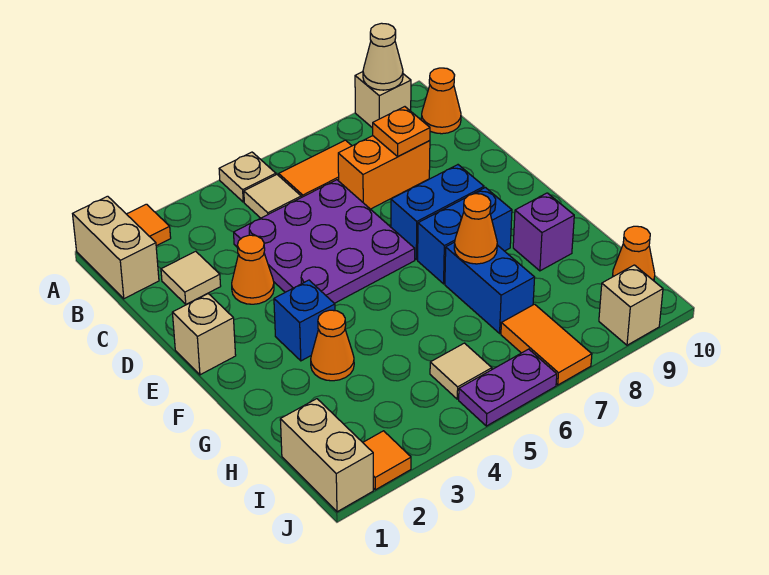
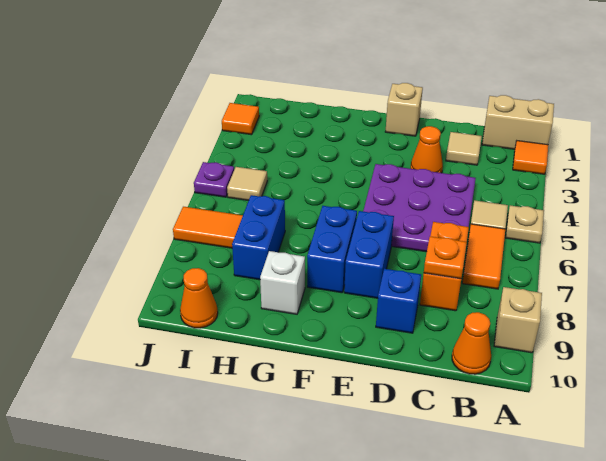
tan cone A9 level 2 -> none
blue brick F3 level 1 -> blue brick D9 level 1
orange cone G3 level 1 -> none
blue brick G7:H7 level 1 -> blue brick H7:H8 level 1
orange cone G7 level 2 -> none
purple brick G9 level 1 -> white brick G9 level 1
tan brick I1:J1 level 1 -> none
purple plate J5:J6 level 1 -> purple plate J5 level 1
tan brick J9 level 1 -> none

